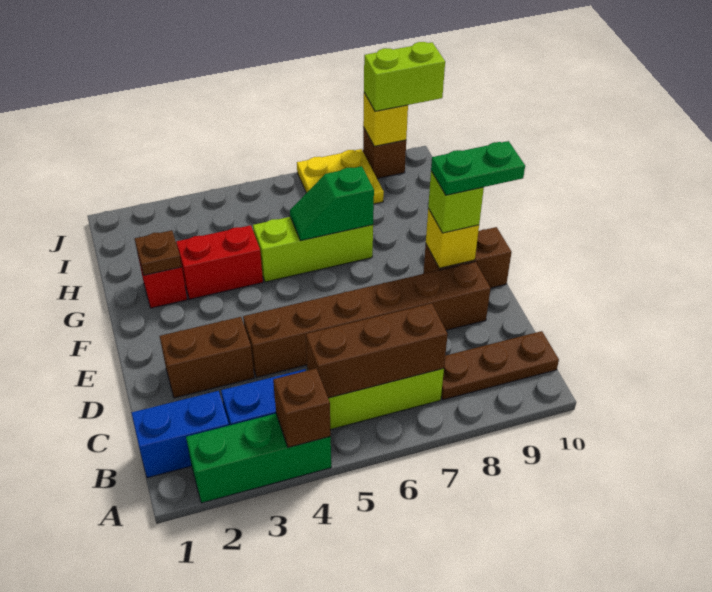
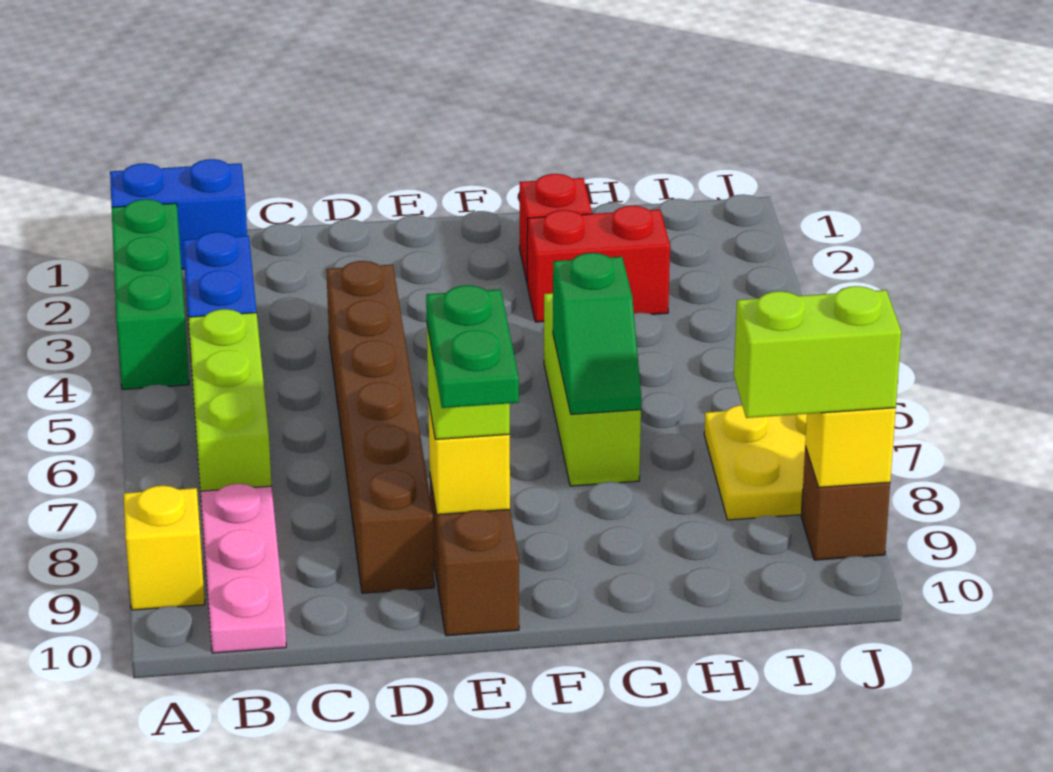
brown brick A4 level 2 -> none
none -> yellow brick A9 level 1
blue brick B1:B2 level 1 -> blue brick A1:B1 level 1
brown brick B5:B7 level 2 -> none
brown plate B8:B10 level 1 -> pink plate B8:B10 level 1
brown brick D2:D3 level 1 -> none
brown plate G2 level 2 -> none
red brick G3:G4 level 1 -> red brick G3:H3 level 1
green slope G6:G7 level 2 top 7 -> green slope G6:G7 level 2 top 6
lime brick J9:J10 level 3 -> lime brick I9:J9 level 3

